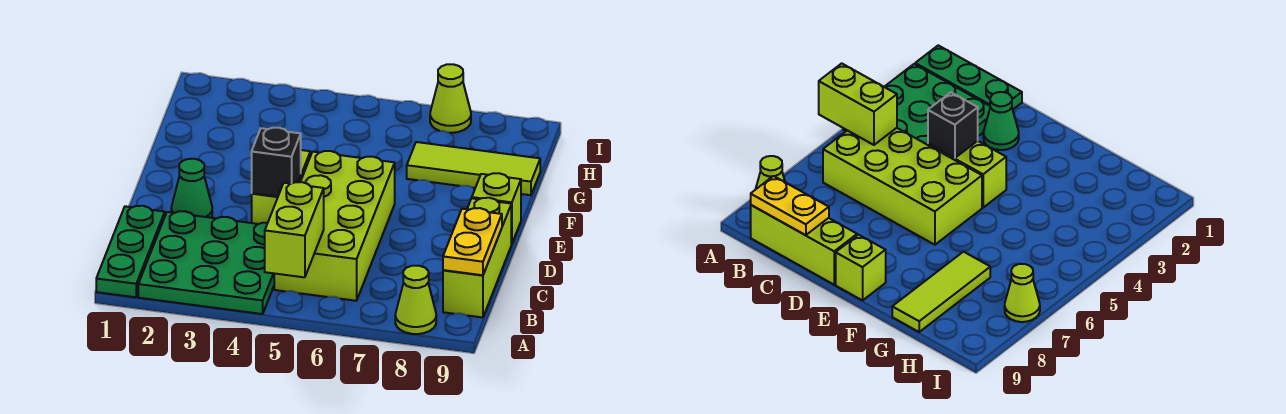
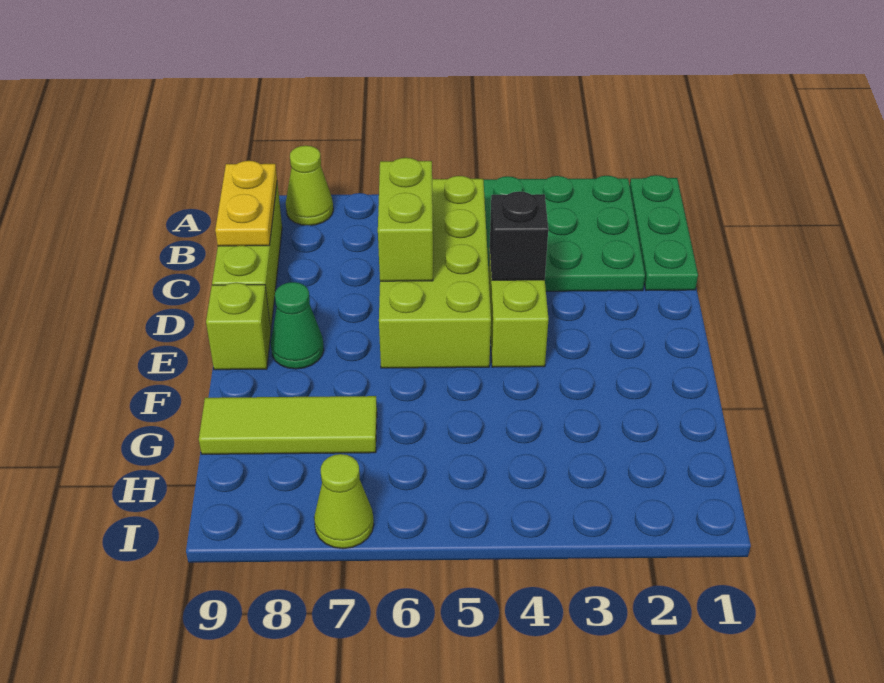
lime brick A5:B5 level 2 -> lime brick C6:D6 level 2
green cone D2 level 1 -> green cone E8 level 1

